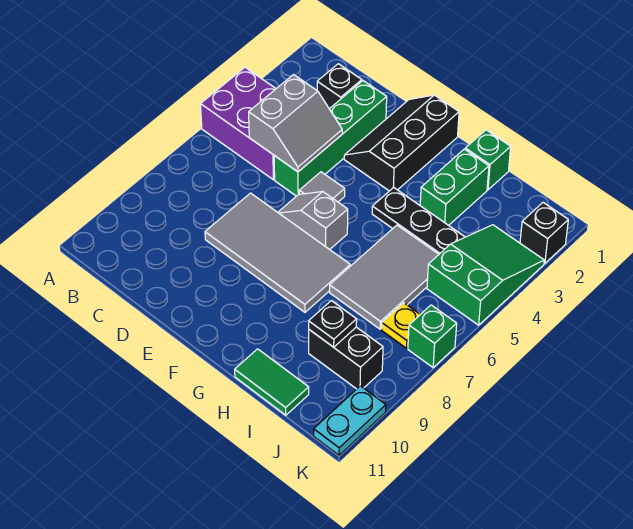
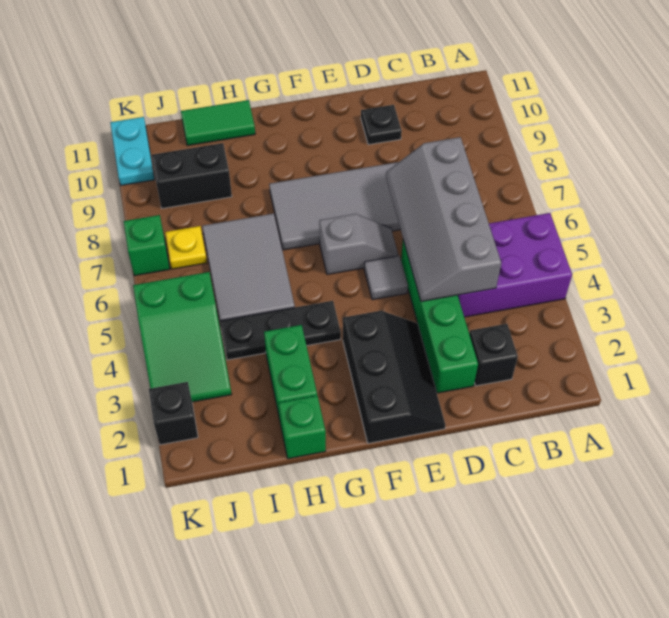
grey slope C4:D5 level 2 top C -> grey slope C4:D7 level 2 top C
black plate I9 level 2 -> black plate D10 level 1

